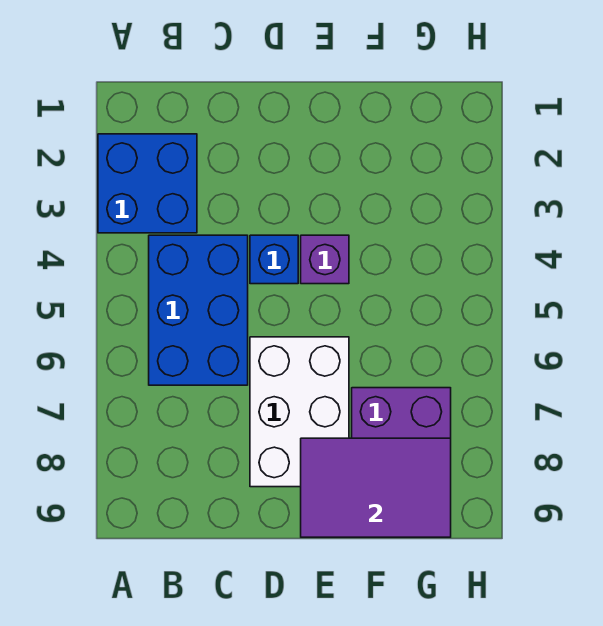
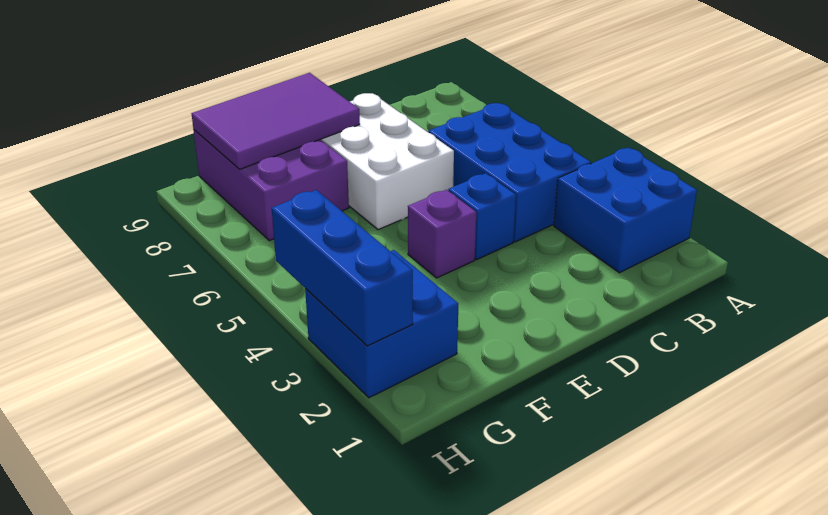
none -> blue brick G2:H3 level 1
none -> blue brick H2:H4 level 2

